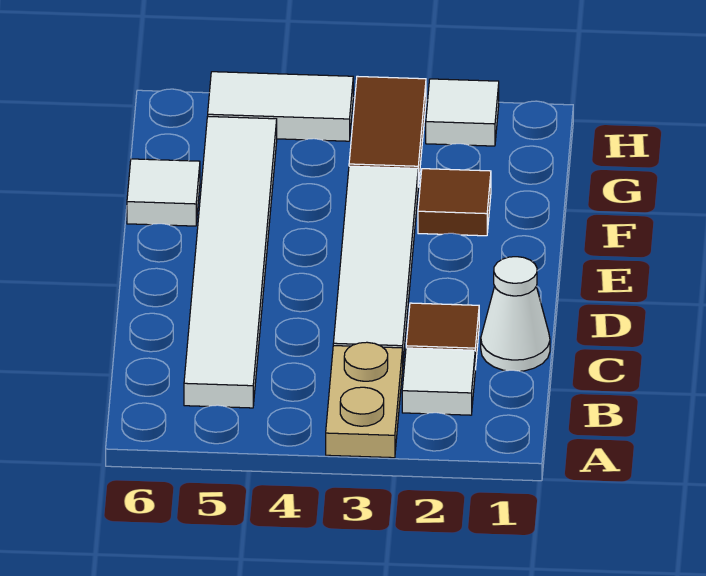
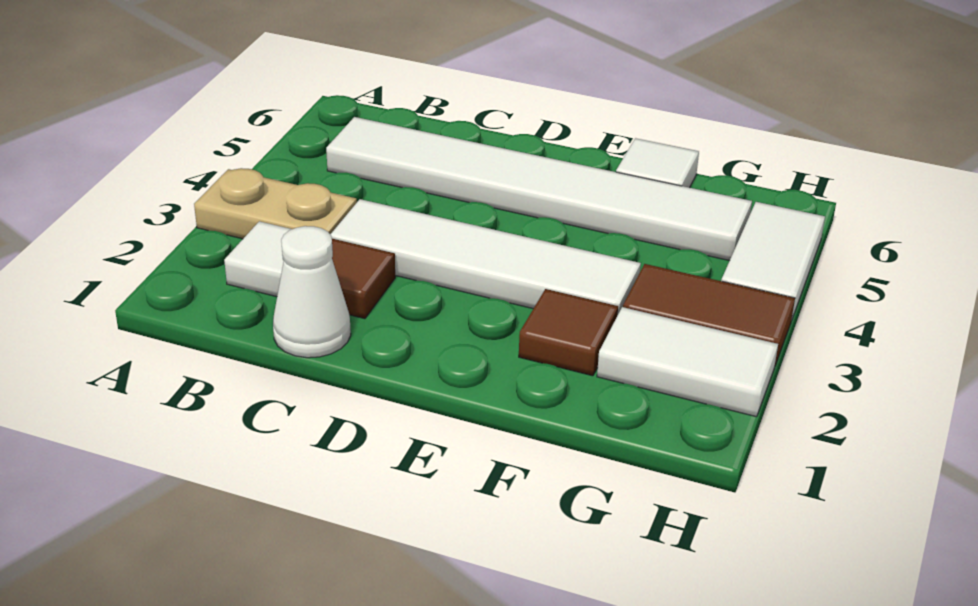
white tile H2 level 1 -> white tile G2:H2 level 1

